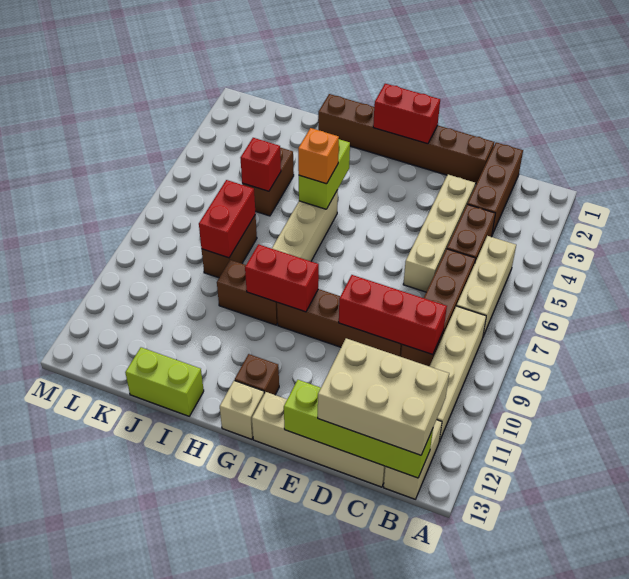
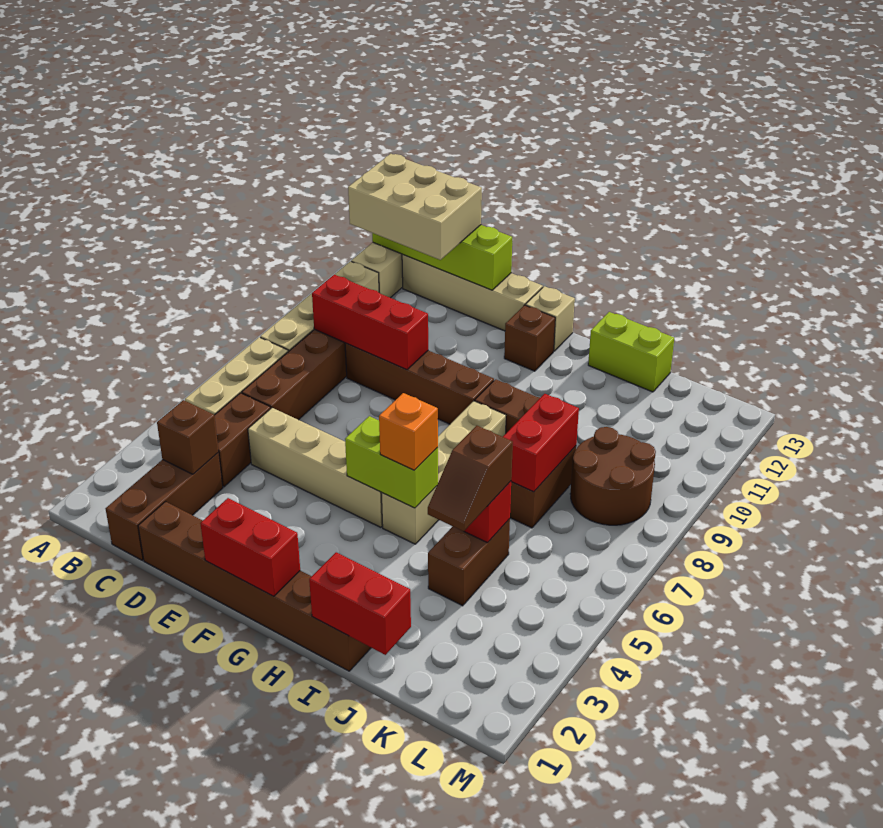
none -> brown brick C3 level 2
tan brick D3:D6 level 1 -> tan brick D5:G5 level 1
red brick G9:H9 level 2 -> red brick I1:J1 level 2
lime brick H4:H5 level 2 -> lime brick G5:H5 level 2
none -> brown slope J4:J5 level 3 top 5
none -> brown round brick K8:L9 level 1

